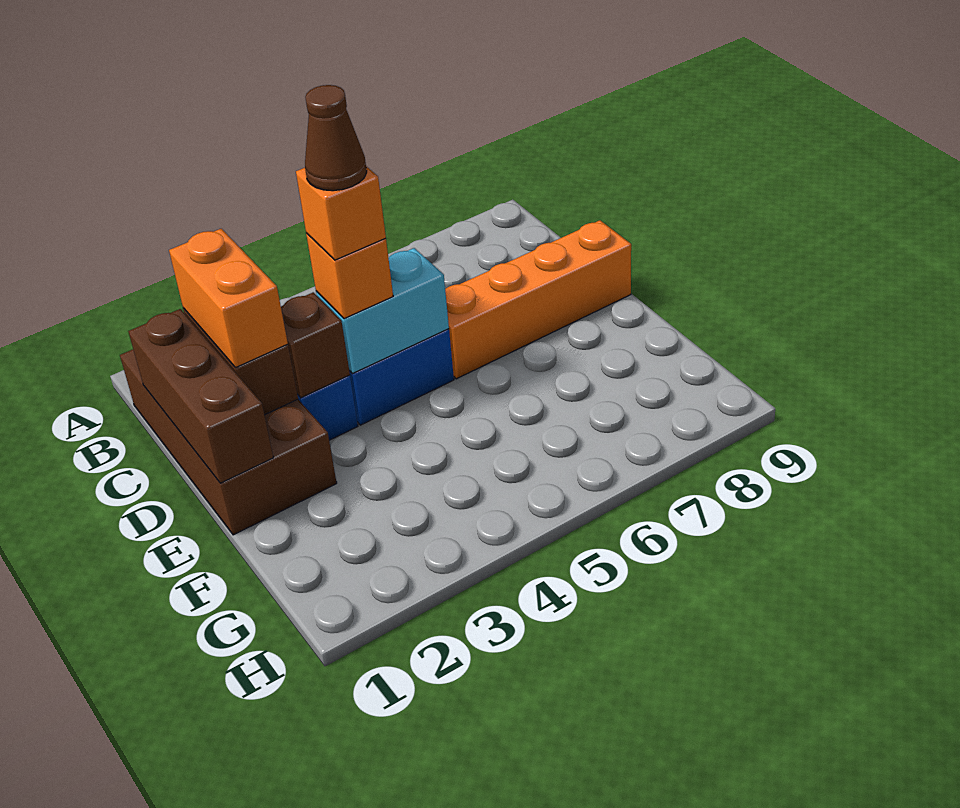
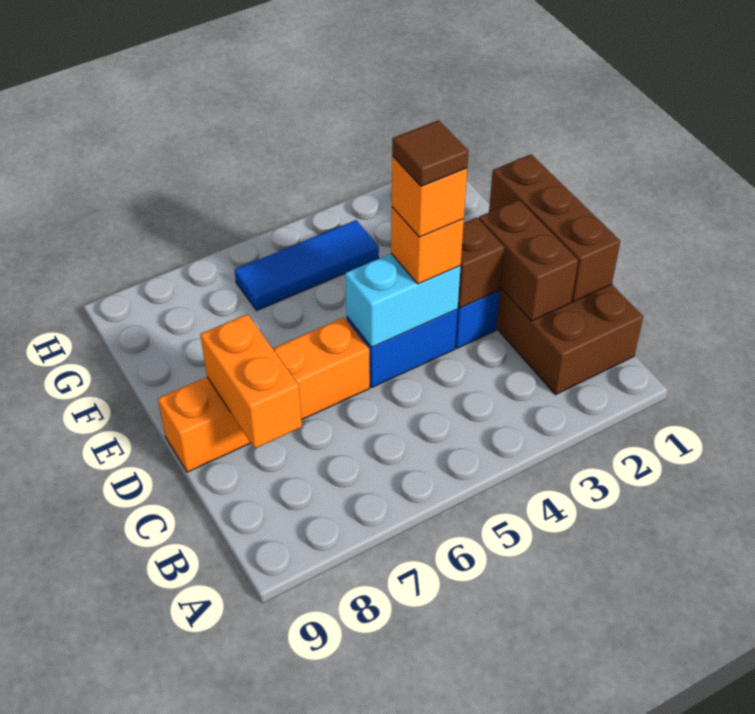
orange brick C2:D2 level 3 -> orange brick C8:D8 level 2
brown cone D4 level 5 -> brown tile D4 level 5
none -> blue tile G4:G6 level 1

